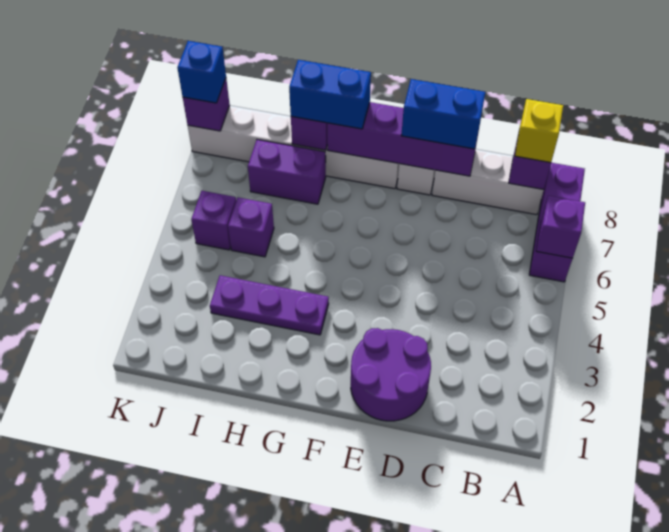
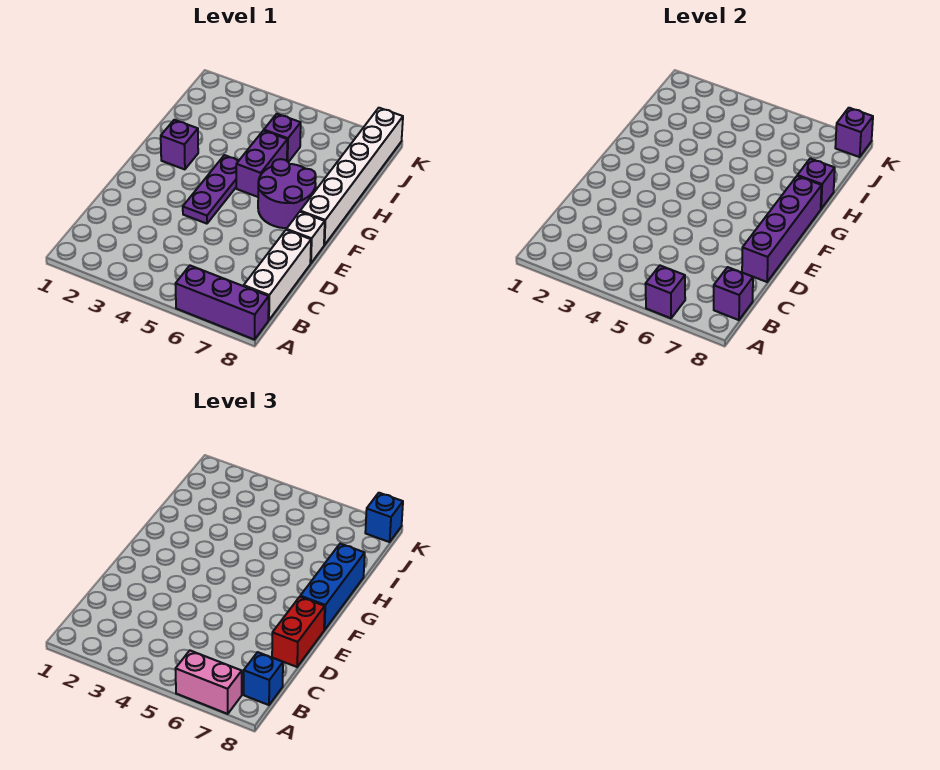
none -> pink brick A6:A7 level 3
yellow brick B8 level 3 -> blue brick B8 level 3
purple round brick D1:E2 level 1 -> purple round brick F6:G7 level 1
blue brick D8:E8 level 3 -> red brick D8:E8 level 3
purple plate G3:I3 level 1 -> purple plate E4:G4 level 1
blue brick G8:H8 level 3 -> blue brick F8:H8 level 3
purple brick H7:I7 level 1 -> purple brick G5:H5 level 1
purple brick J5 level 1 -> purple brick G2 level 1

